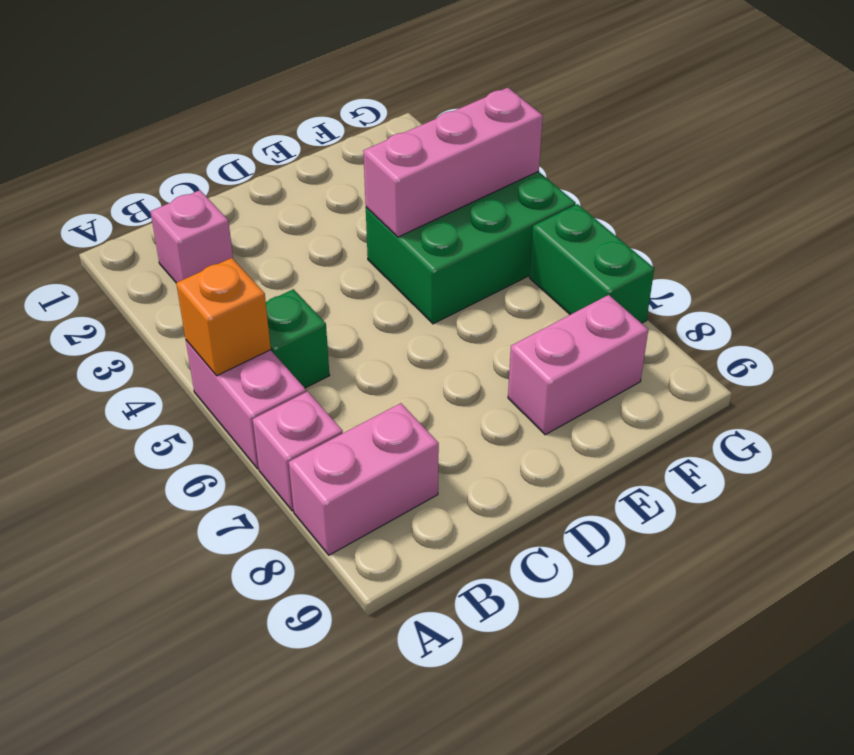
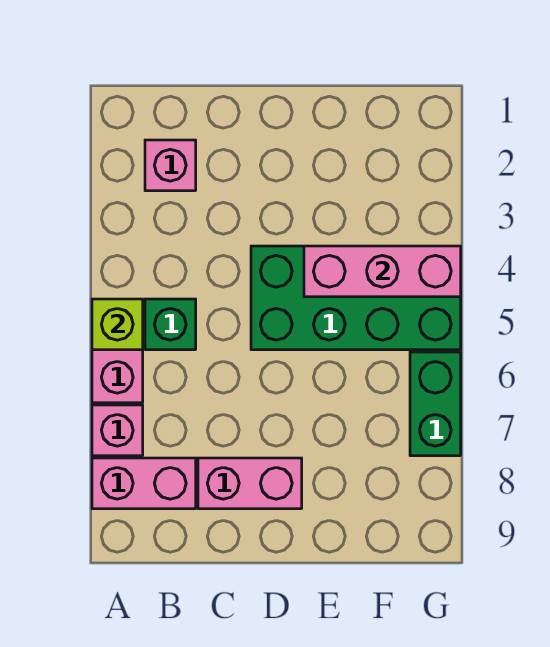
orange brick A5 level 2 -> lime brick A5 level 2
green brick E4:G5 level 1 -> green brick D4:G5 level 1
pink brick E8:F8 level 1 -> pink brick C8:D8 level 1

